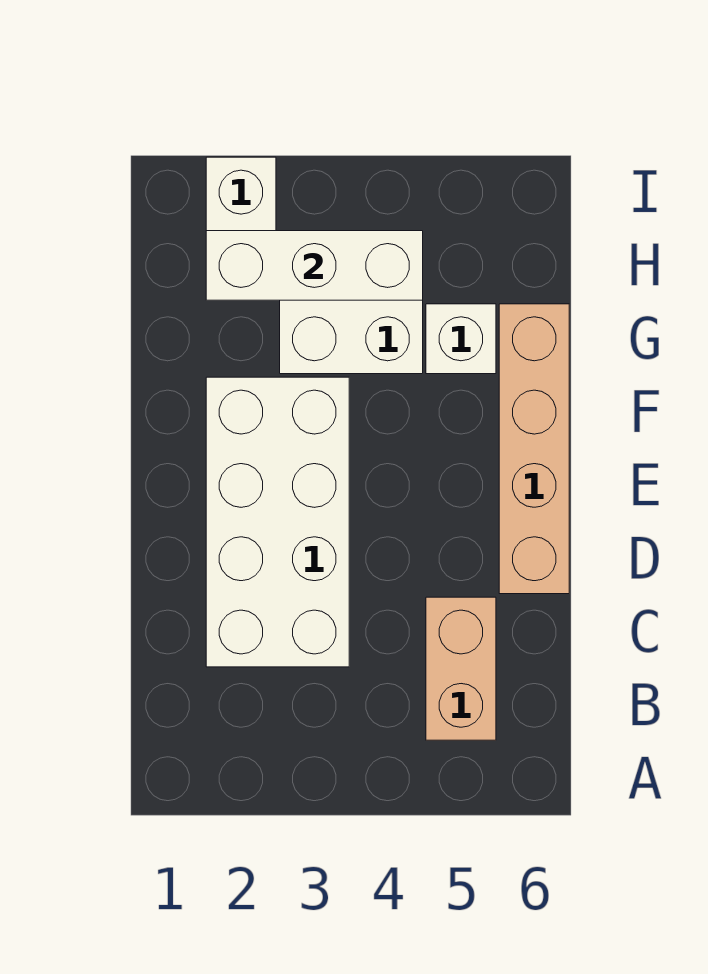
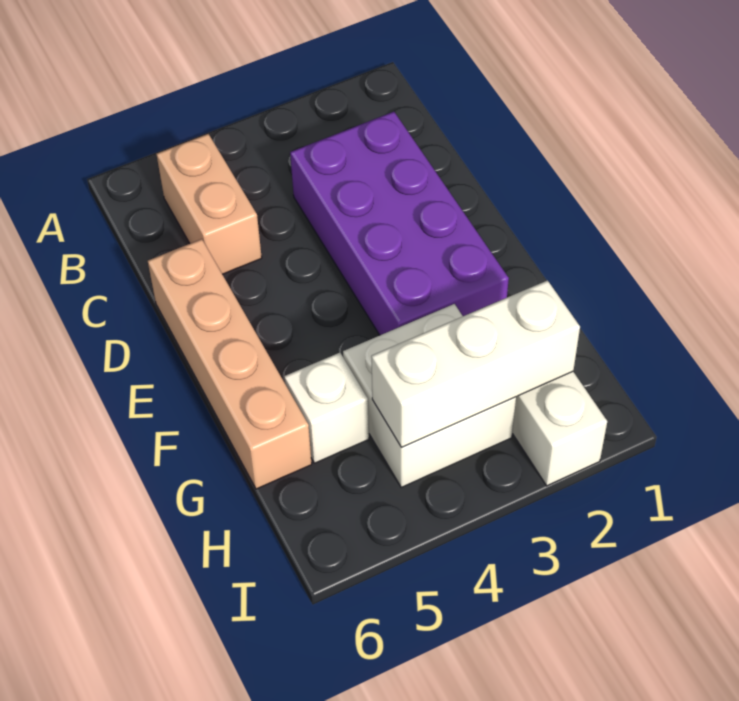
white brick C2:F3 level 1 -> purple brick C2:F3 level 1

